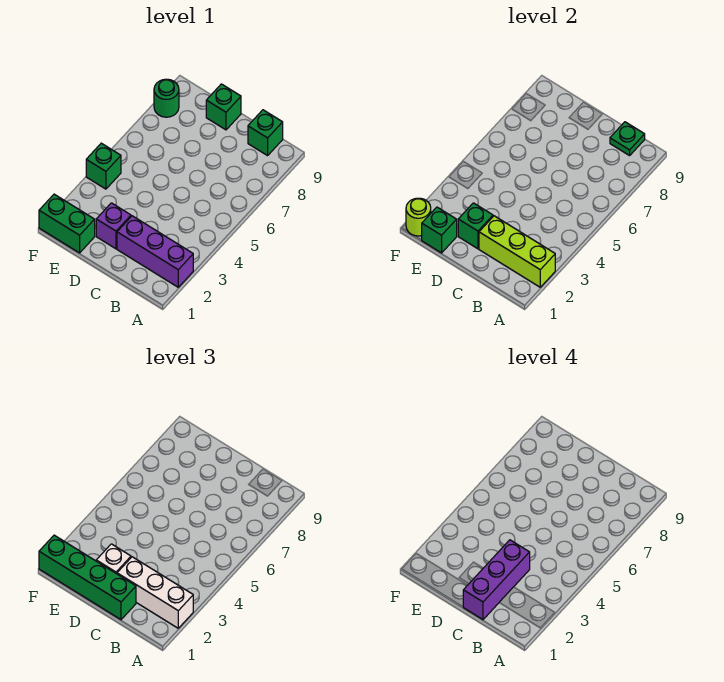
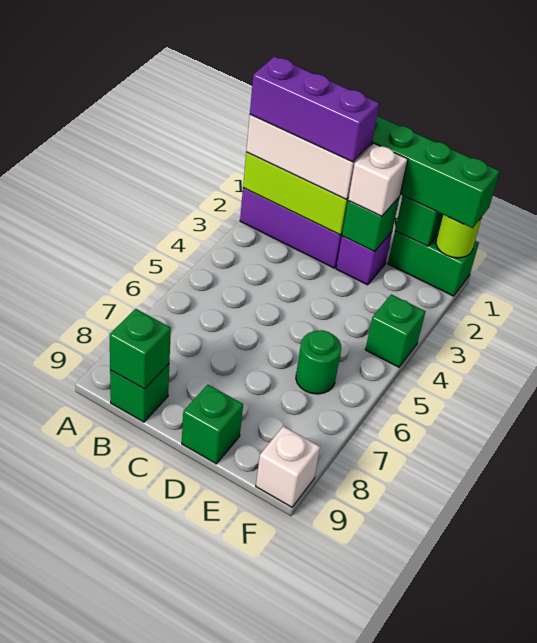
green plate B9 level 2 -> green brick B9 level 2
purple brick C1:C3 level 4 -> purple brick A2:C2 level 4
green round brick F8 level 1 -> green round brick E6 level 1
none -> white brick F9 level 1

